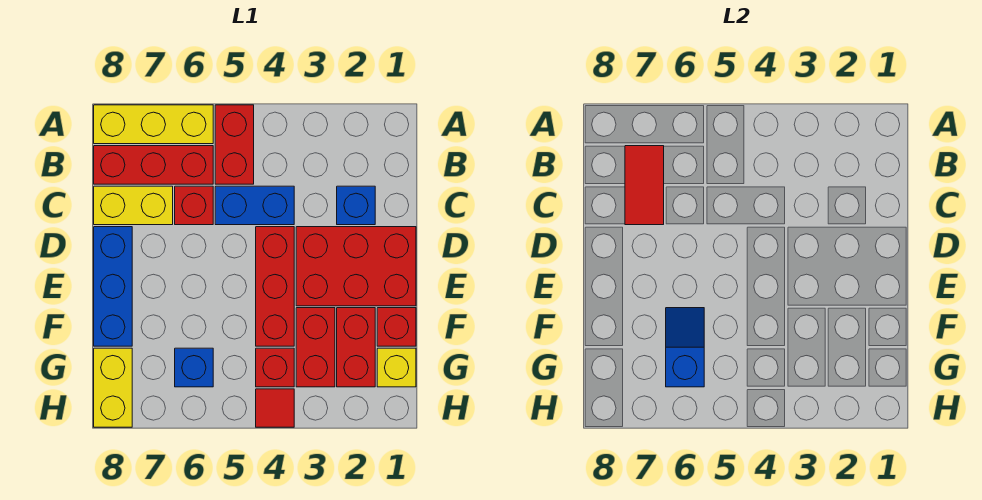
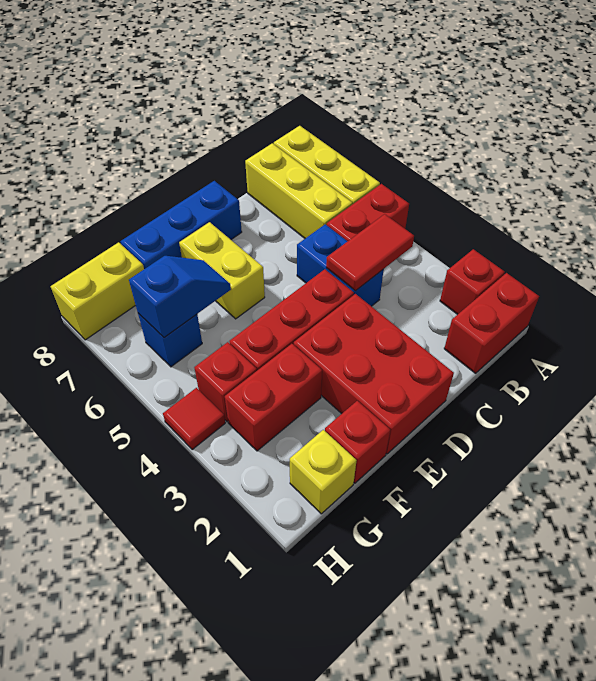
red brick B6:B8 level 1 -> yellow brick B6:B8 level 1
red tile B7:C7 level 2 -> red tile B4:C4 level 2
blue brick C2 level 1 -> none
red brick C6 level 1 -> red brick A2 level 1
yellow brick C7:C8 level 1 -> yellow brick E6:E7 level 1
red brick F2:G2 level 1 -> red brick A1:B1 level 1

